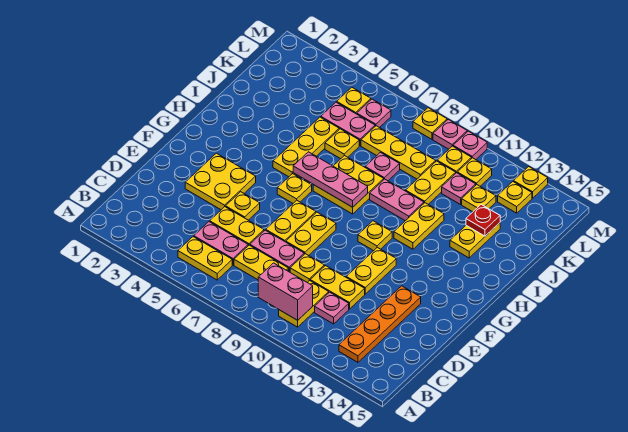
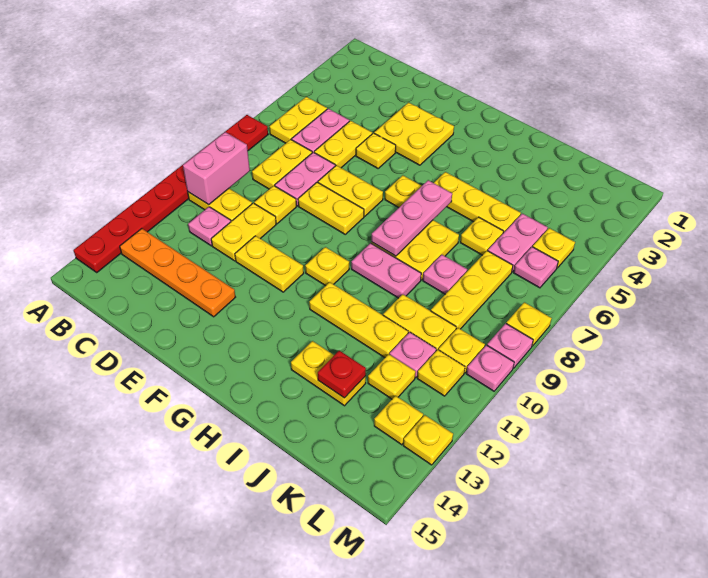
none -> red plate A7:A14 level 1
yellow plate H11:I11 level 1 -> yellow plate H11:J11 level 1
pink plate I9:I10 level 1 -> pink plate H9:I9 level 1

